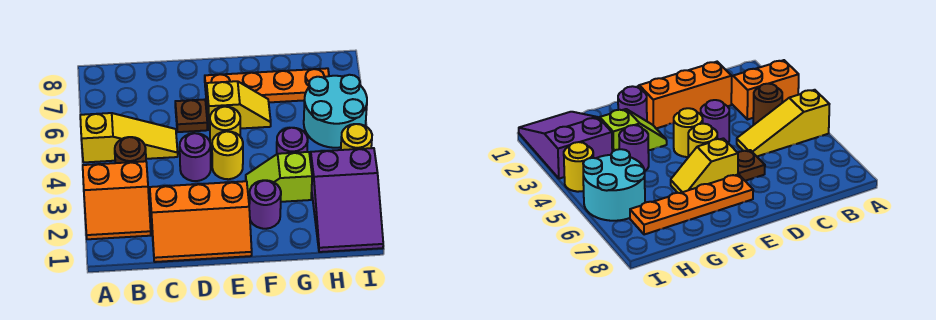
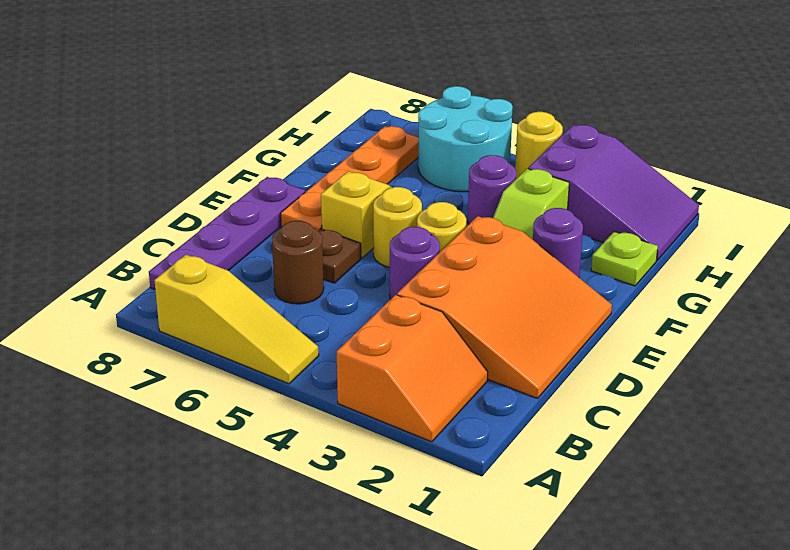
yellow slope A5:C5 level 1 top A -> yellow slope A5:A7 level 1 top 7
brown round brick B4 level 1 -> brown round brick C6 level 1
none -> purple plate B8:E8 level 1
orange slope C1:E2 level 1 top 2 -> orange slope C1:E3 level 1 top 3
none -> lime plate G1 level 1

